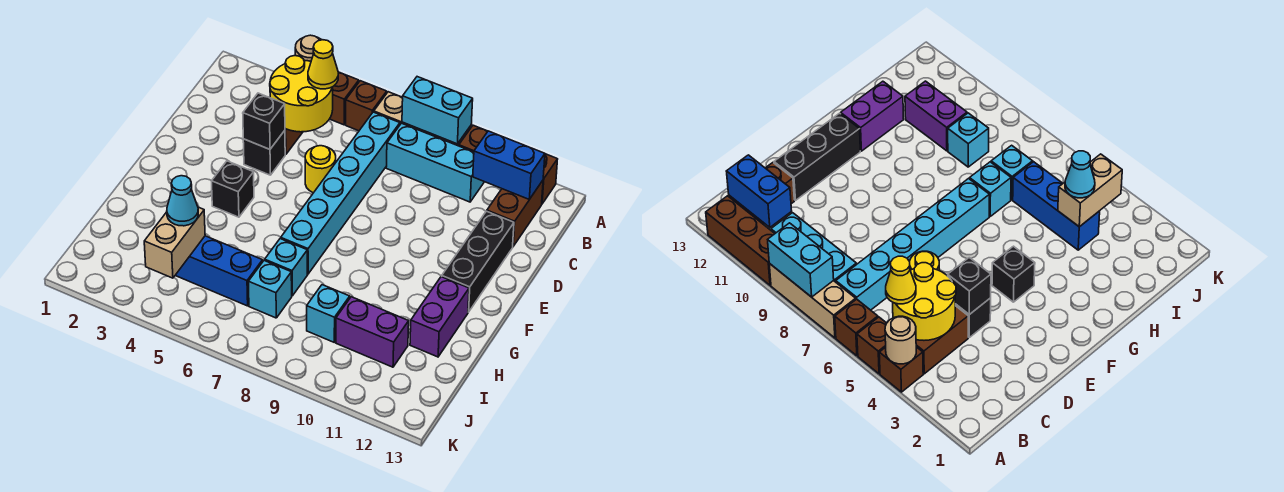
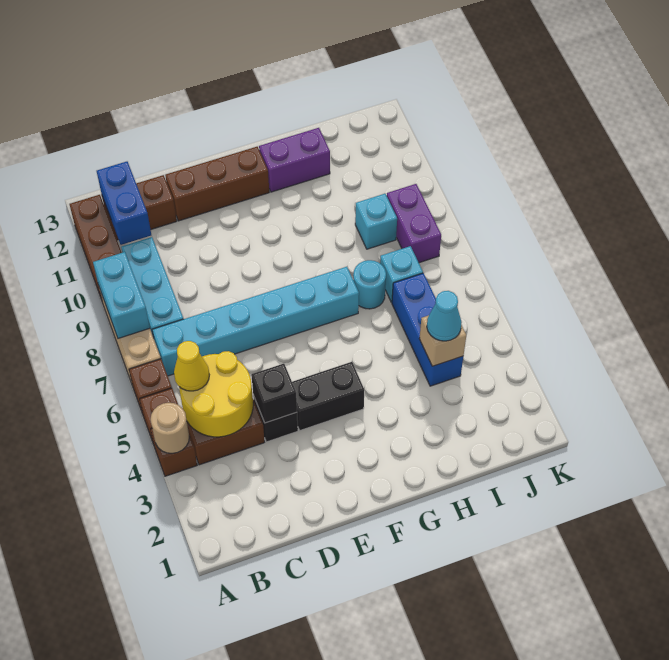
yellow round brick D6 level 1 -> none
black brick D12:F12 level 1 -> brown brick D12:F12 level 1
black brick F4 level 1 -> black brick E4:F4 level 1
cyan brick H7 level 1 -> cyan round brick H7 level 1
tan brick I4:J4 level 2 -> tan brick I4 level 2
purple brick I10:I11 level 1 -> purple brick J8:J9 level 1

